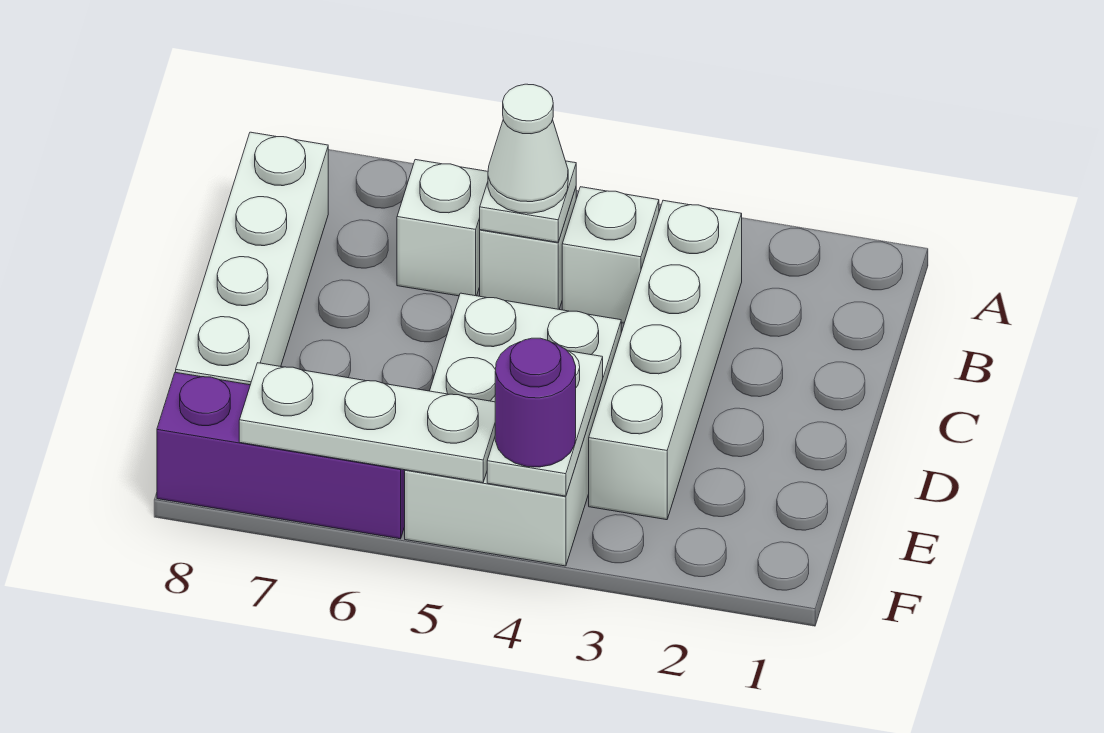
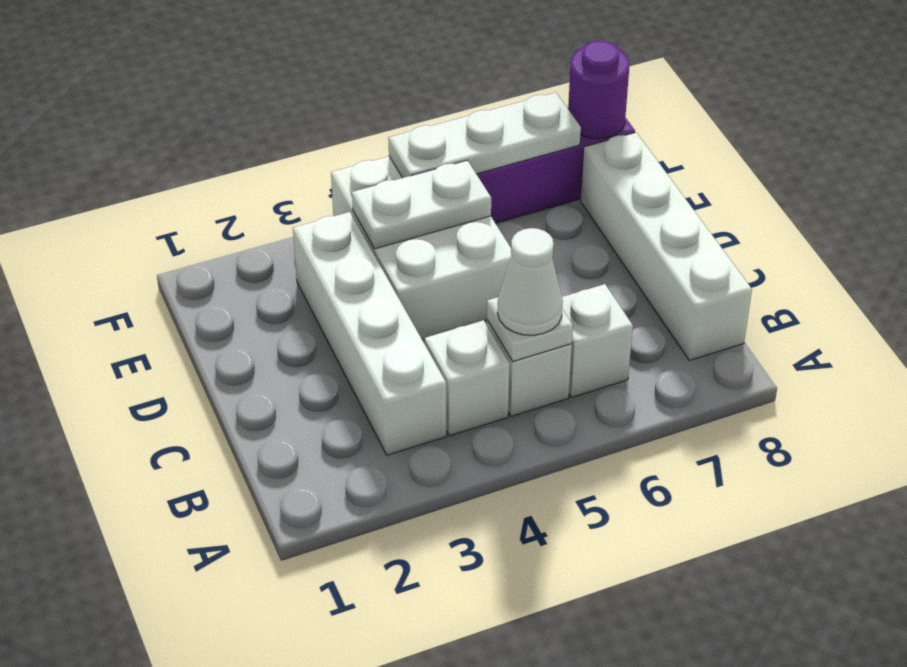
white plate E4:F4 level 2 -> white plate E4:E5 level 2
purple round brick F4 level 3 -> purple round brick F8 level 2

